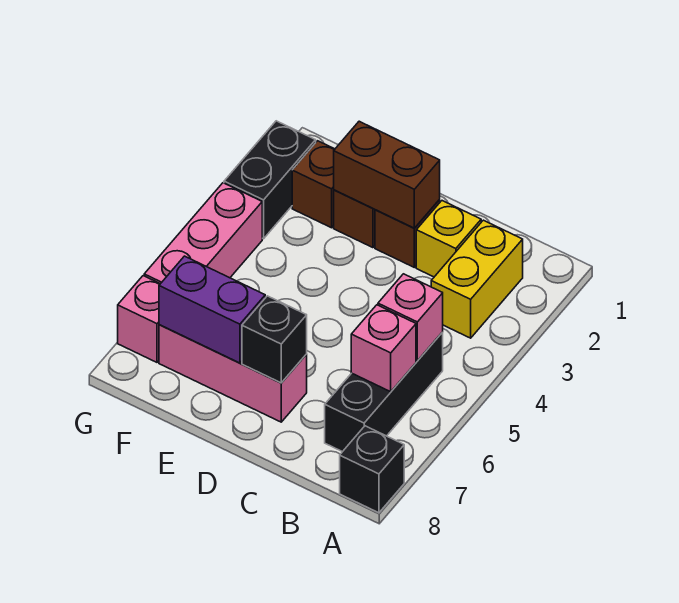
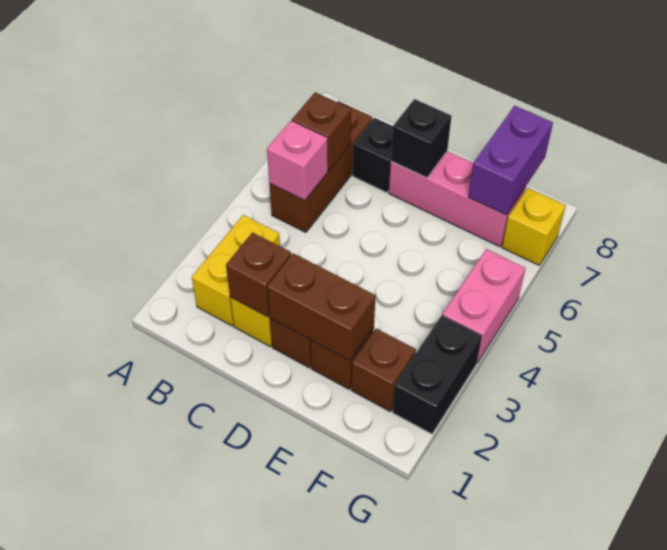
black brick A8 level 1 -> black brick C7 level 1
black brick B5:B7 level 1 -> brown brick B5:B7 level 1
pink brick B6 level 2 -> brown brick B6 level 2
none -> brown brick C2 level 2
purple brick E7:F7 level 2 -> purple brick F7:F8 level 2
pink brick G4:G6 level 1 -> pink brick G4:G5 level 1
pink brick G7 level 1 -> yellow brick G7 level 1

